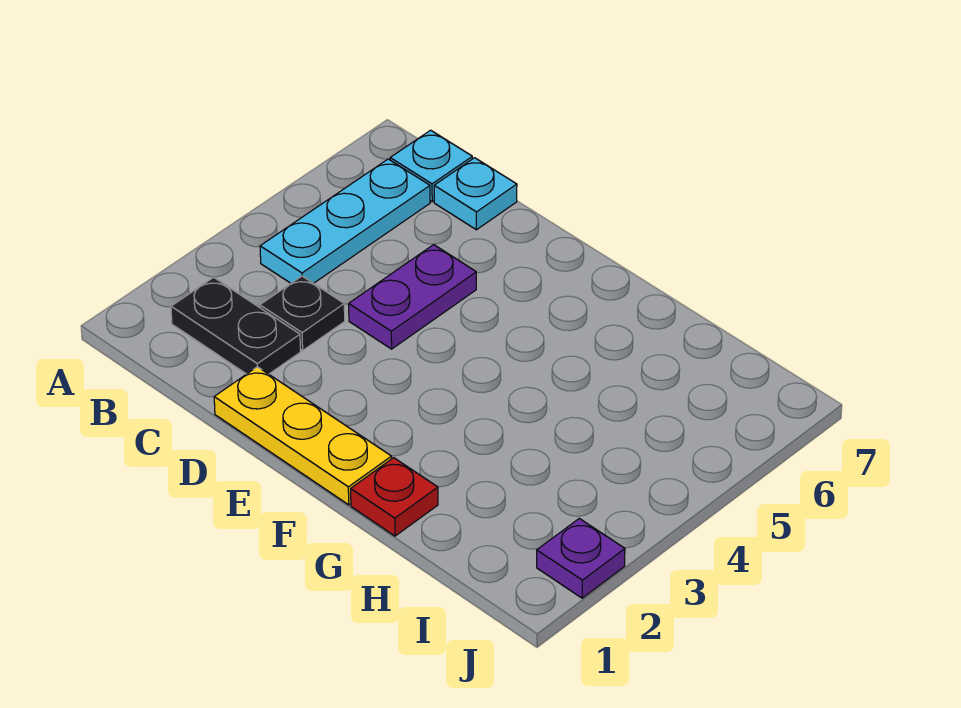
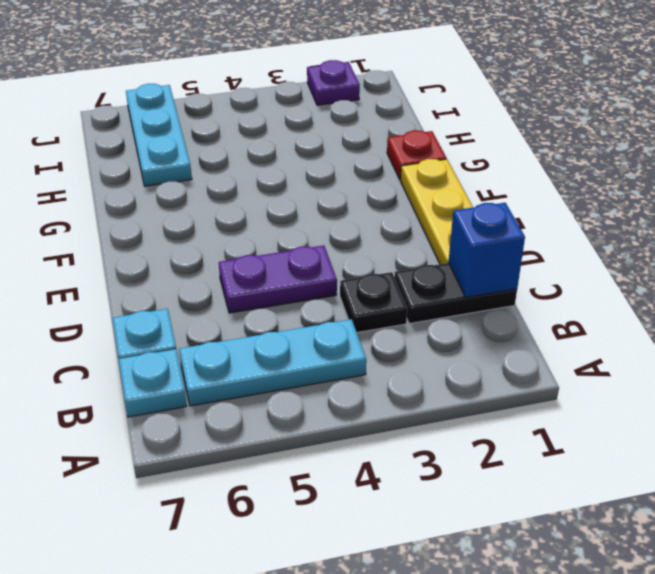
black plate B2:C2 level 1 -> black plate C1:C2 level 1
none -> blue brick C1 level 2
none -> cyan plate H6:J6 level 1

